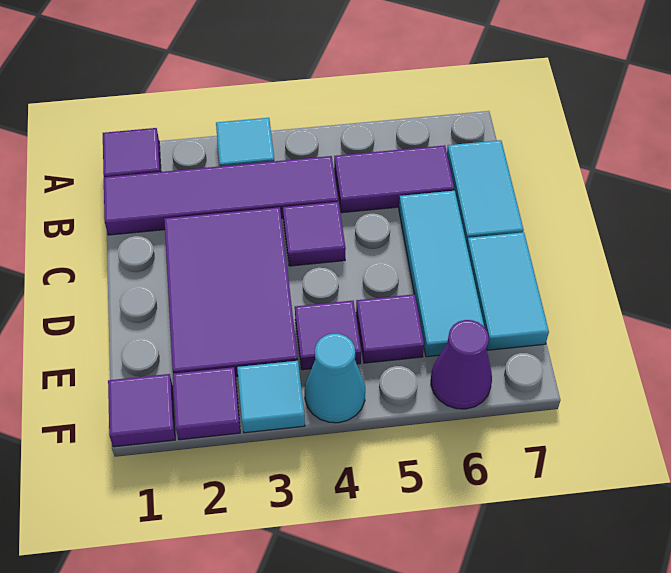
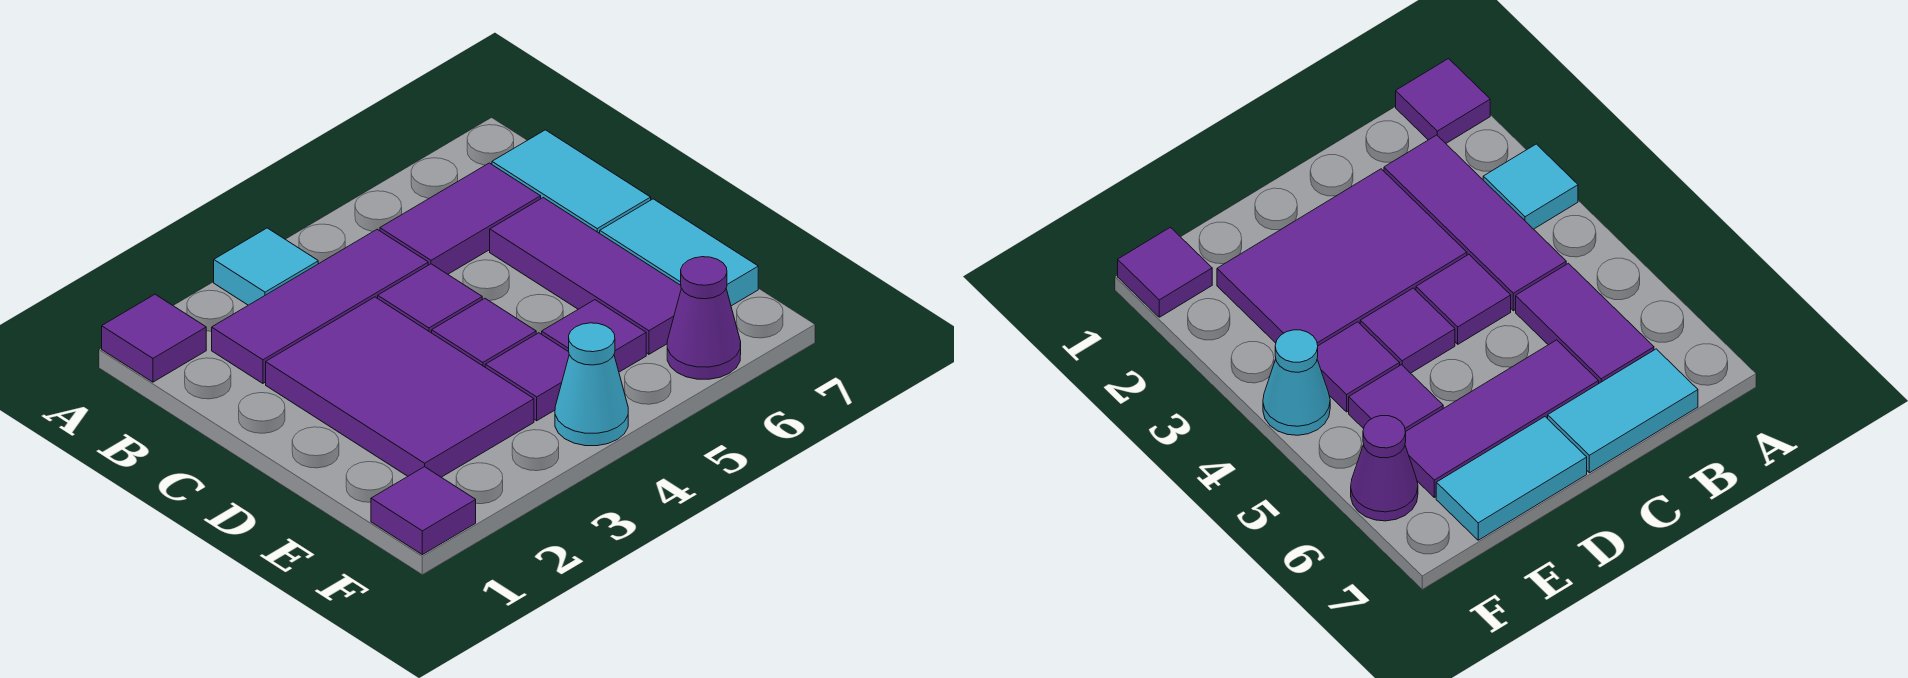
purple tile B1:B4 level 1 -> purple tile B2:B4 level 1
cyan tile C6:E6 level 1 -> purple tile C6:E6 level 1
purple tile F2 level 1 -> purple tile D4 level 1
cyan tile F3 level 1 -> none

